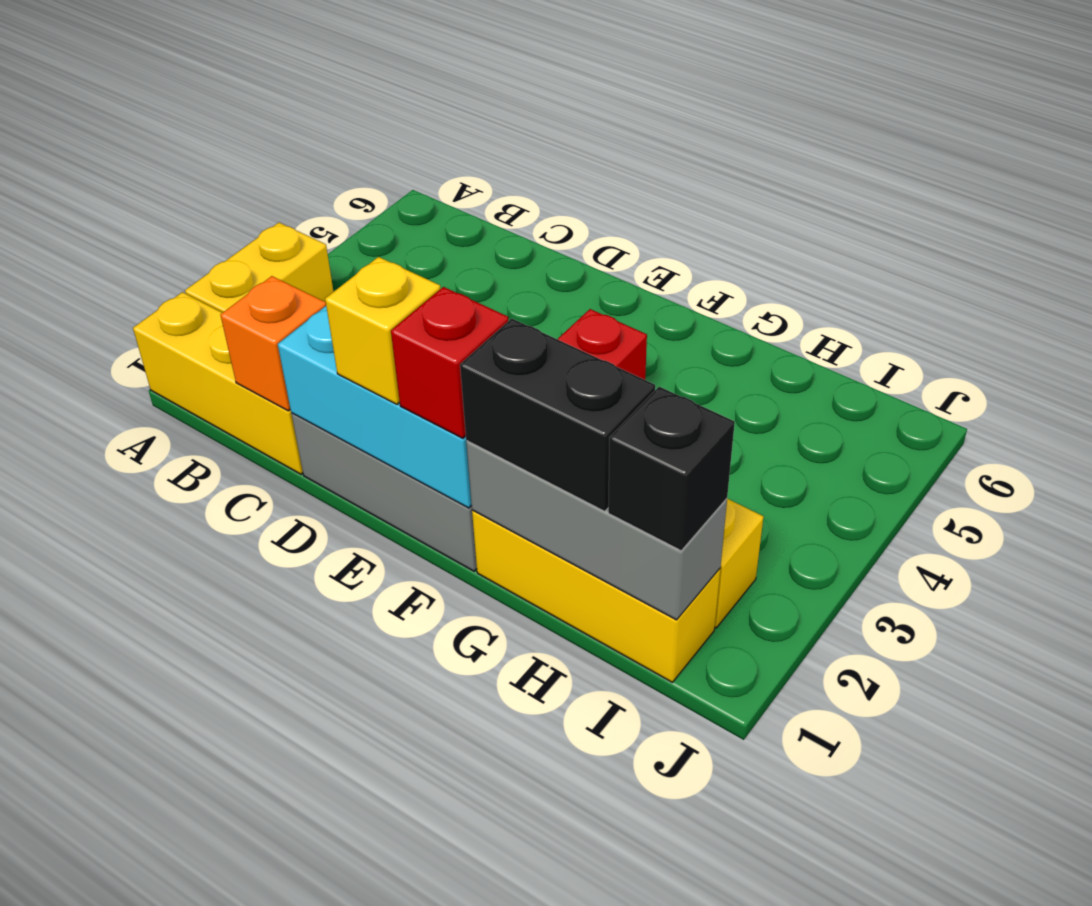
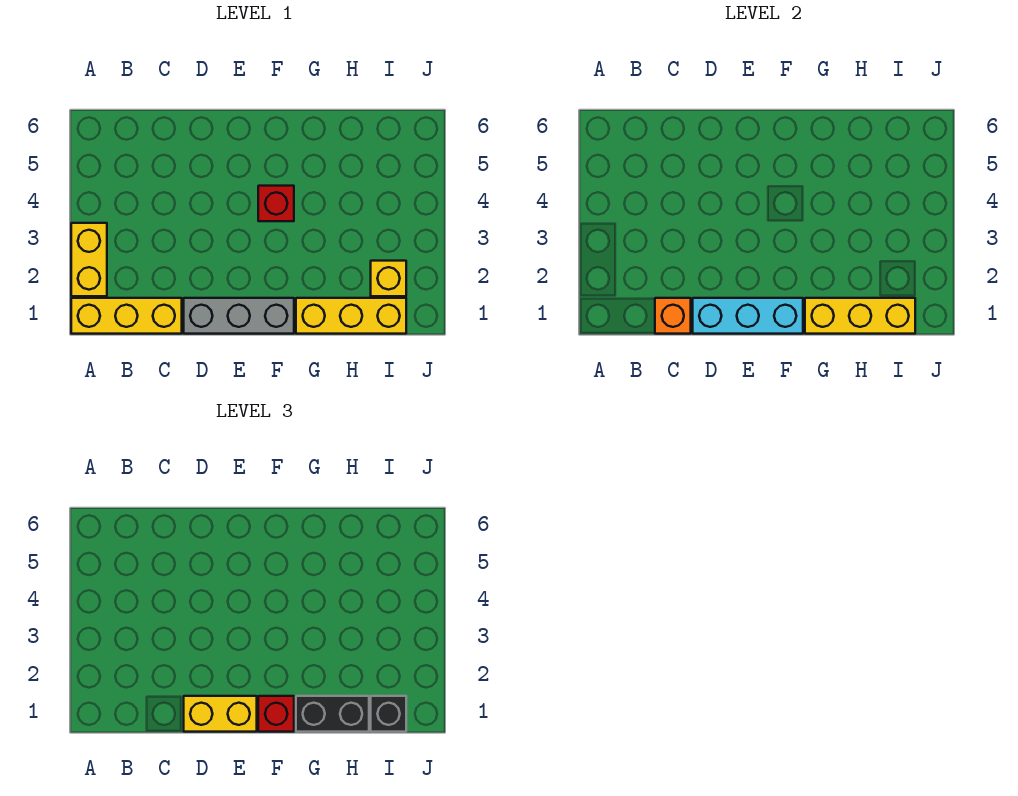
yellow brick E1 level 3 -> yellow brick D1:E1 level 3
grey brick G1:I1 level 2 -> yellow brick G1:I1 level 2

